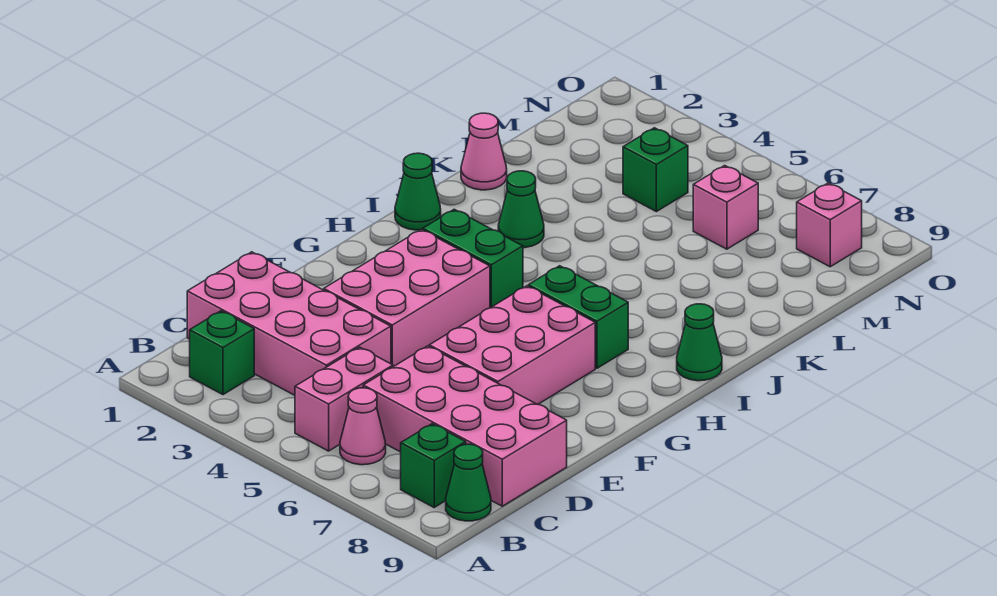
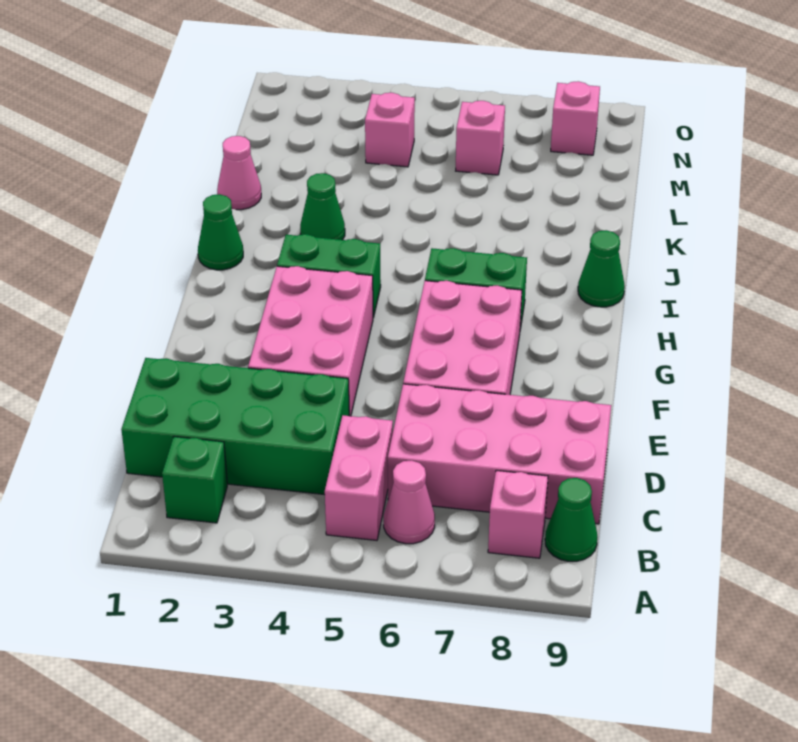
green brick B8 level 1 -> pink brick B8 level 1
pink brick C1:D4 level 1 -> green brick C1:D4 level 1
green brick M4 level 1 -> pink brick M4 level 1

